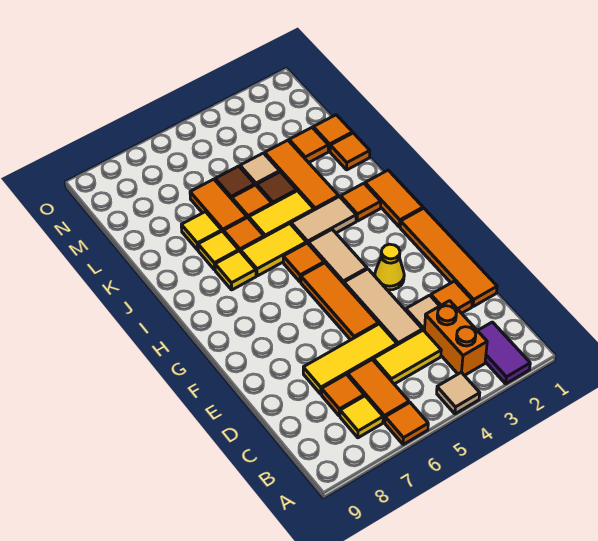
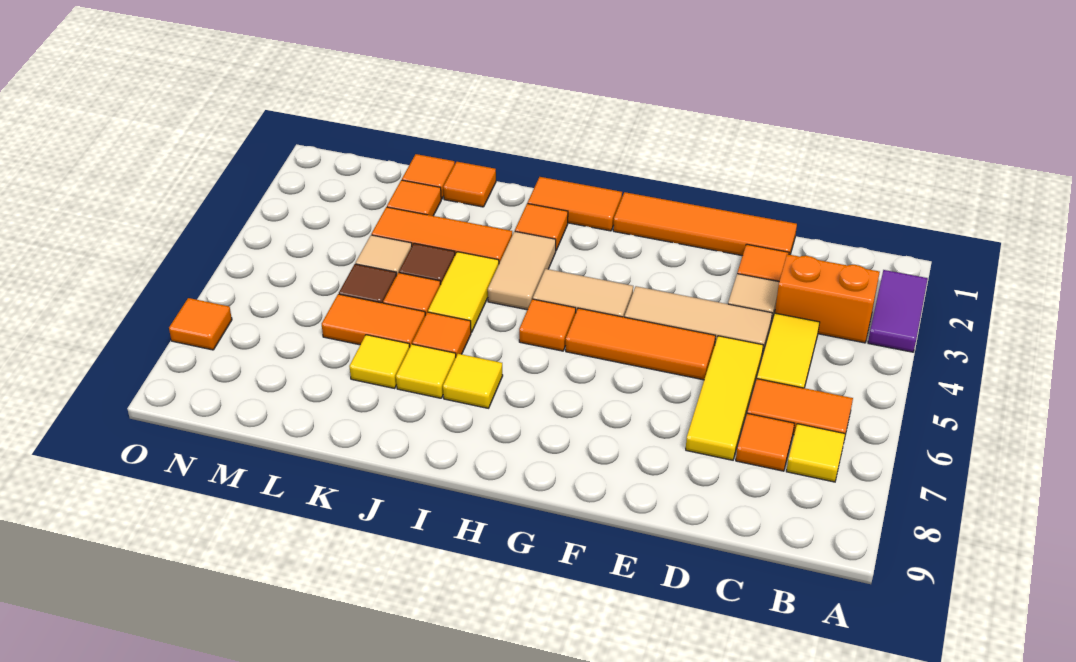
purple tile A2:B2 level 1 -> purple tile A2:A3 level 1
tan tile A4 level 1 -> none
orange tile A6 level 1 -> orange tile O7 level 1
yellow cone F3 level 1 -> none
yellow tile I5:I6 level 1 -> none

